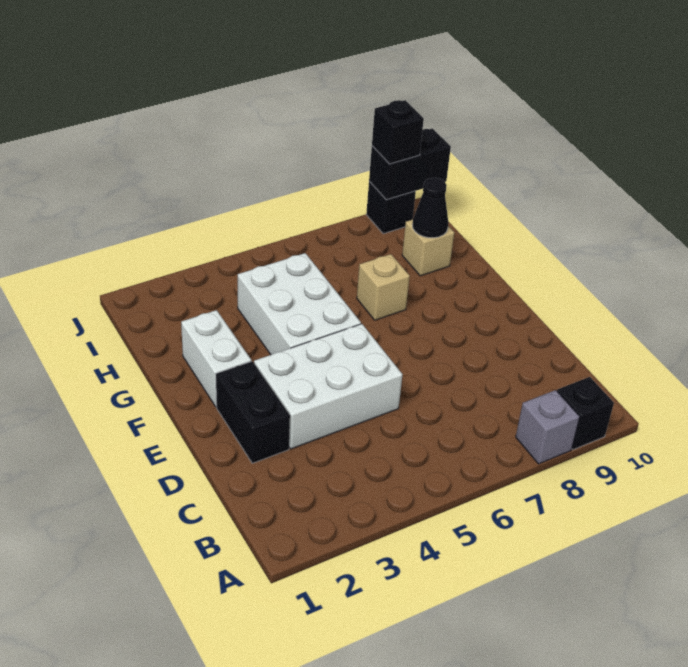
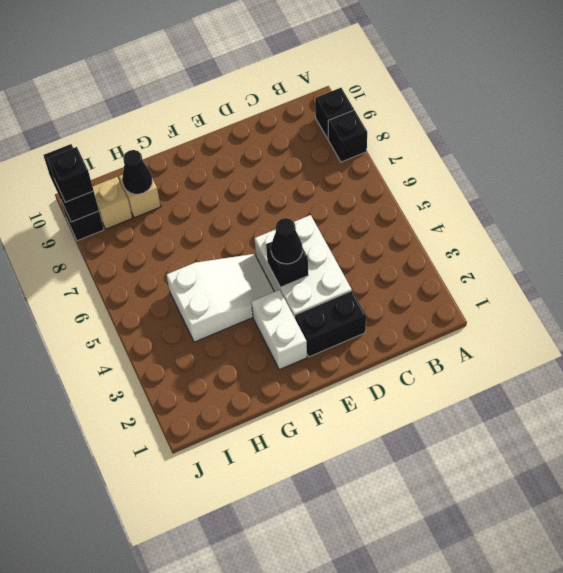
grey brick A8 level 1 -> black brick A8 level 1
none -> black brick E4 level 2
none -> black cone E4 level 3
white brick F2:G2 level 1 -> white brick F2:F3 level 1
white brick F4:H5 level 1 -> white slope F4:H5 level 1 top H
tan brick G7 level 1 -> tan brick I9 level 1

